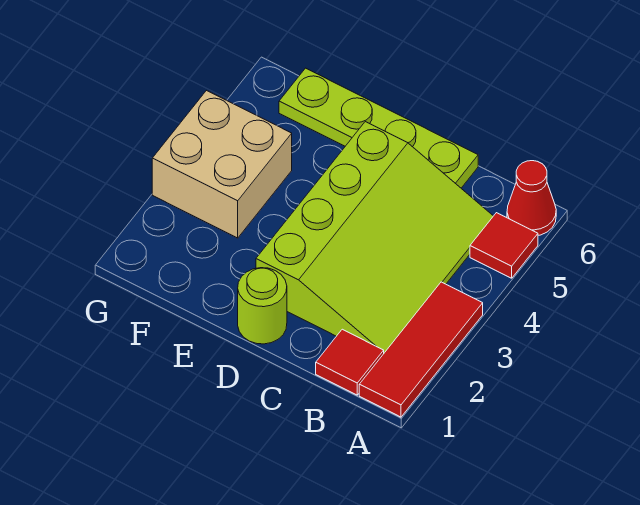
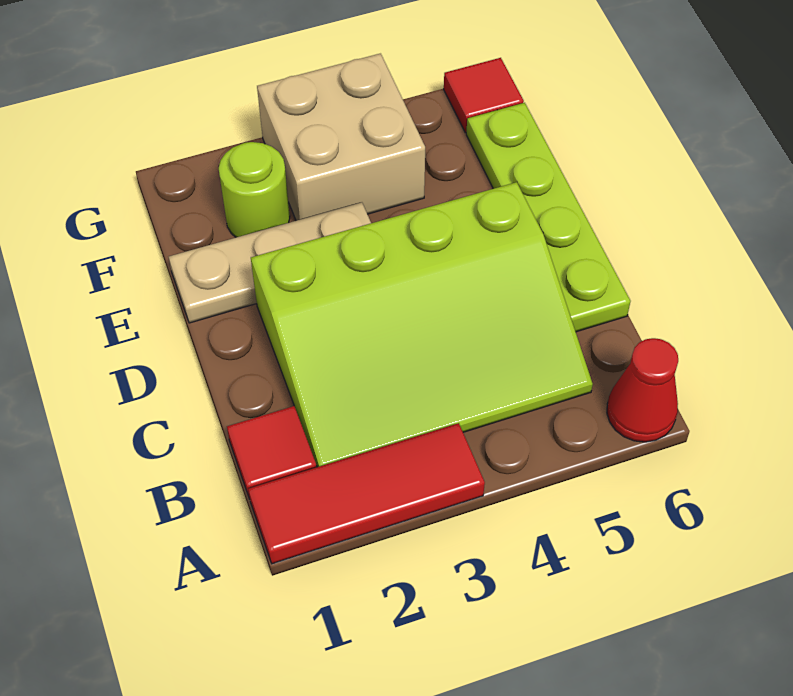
red tile A5 level 1 -> red tile G6 level 1
lime round brick D1 level 1 -> lime round brick F2 level 1
none -> tan plate E1:E3 level 1

